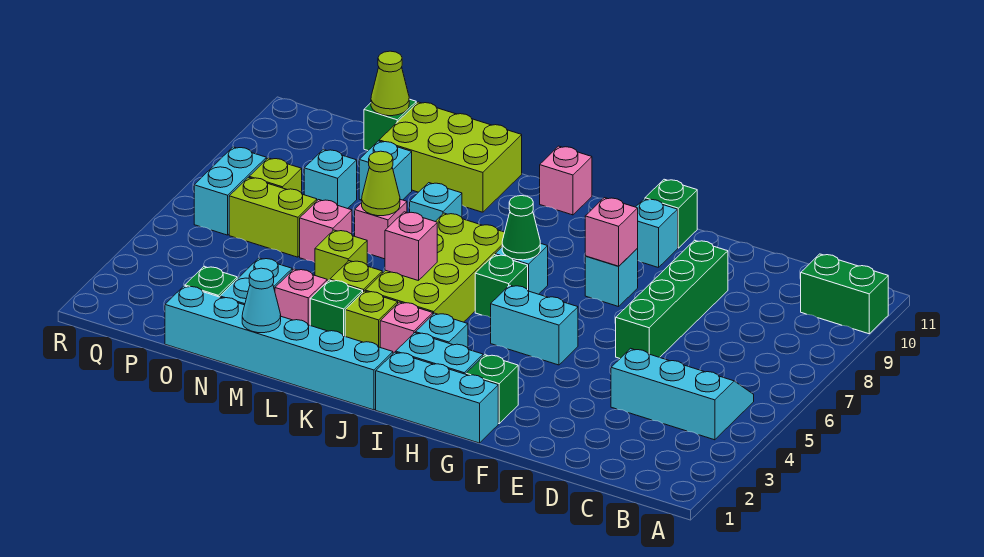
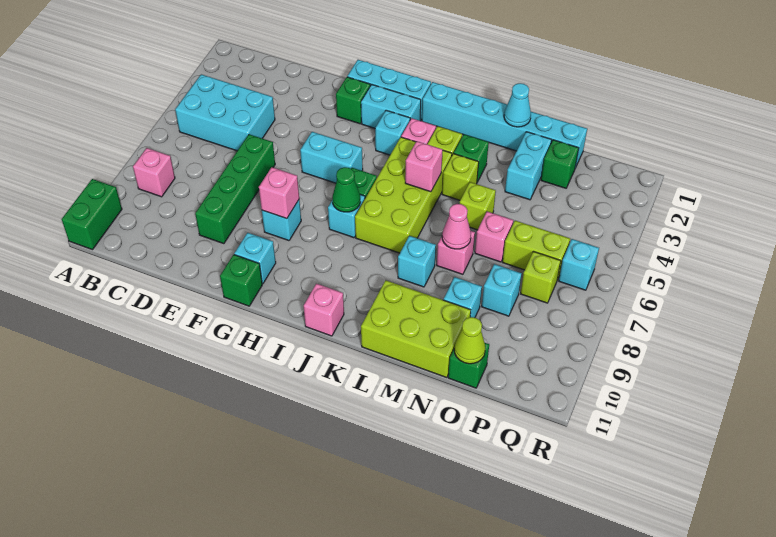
green brick A10:B10 level 1 -> green brick A10:A11 level 1
cyan slope B4:D5 level 1 top 4 -> cyan brick B4:D5 level 1
pink brick M3 level 1 -> pink brick B8 level 1
lime cone M7 level 2 -> pink cone M7 level 2
cyan brick Q6:Q7 level 1 -> cyan brick Q6 level 1

